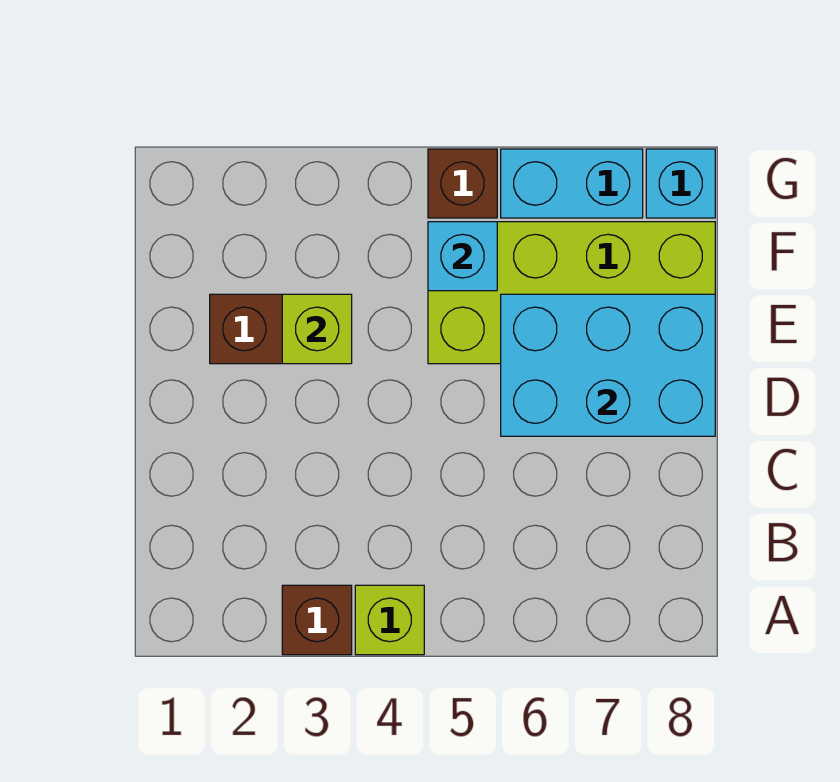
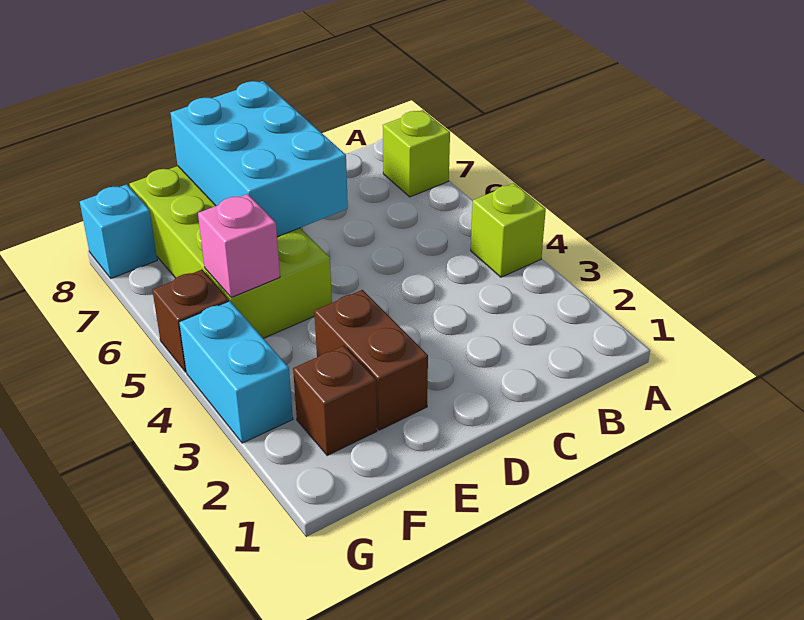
brown brick A3 level 1 -> brown brick F2 level 1
lime brick E3 level 2 -> lime brick A7 level 1
cyan brick F5 level 2 -> pink brick F5 level 2
cyan brick G6:G7 level 1 -> cyan brick G3:G4 level 1

